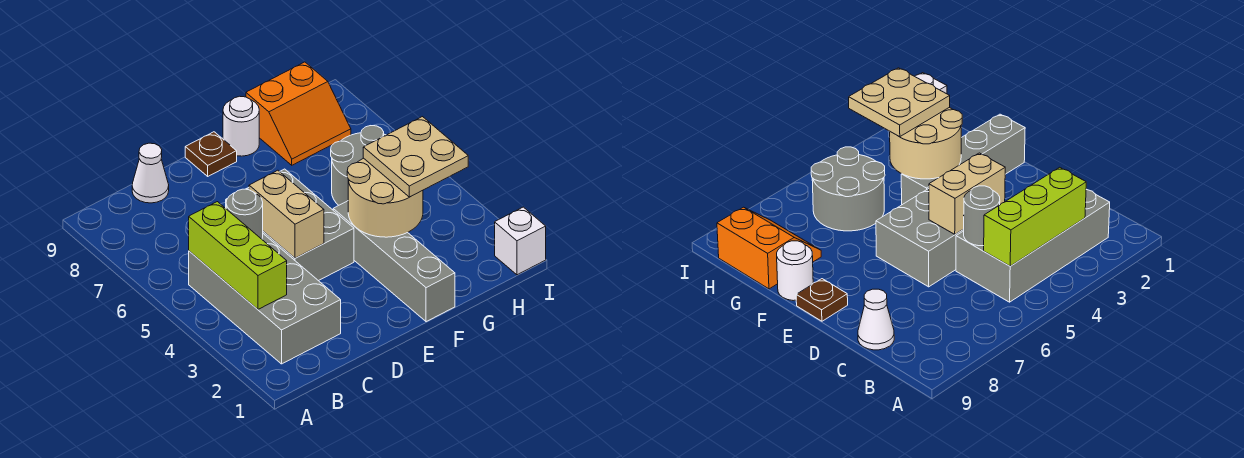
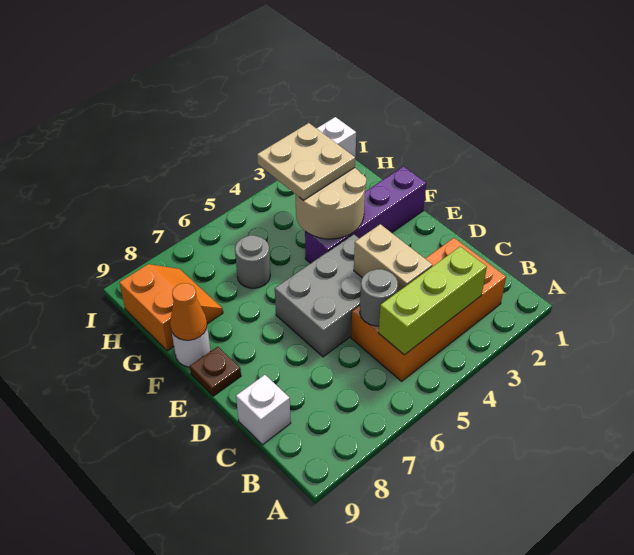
grey brick B2:C5 level 1 -> orange brick B2:C5 level 1
white cone C9 level 1 -> white brick C9 level 1
tan brick D4:D5 level 2 -> tan brick C4:D4 level 2
grey brick F1:F4 level 1 -> purple brick F1:F4 level 1
none -> orange cone F9 level 2
grey round brick G5:H6 level 1 -> grey round brick G6 level 1

